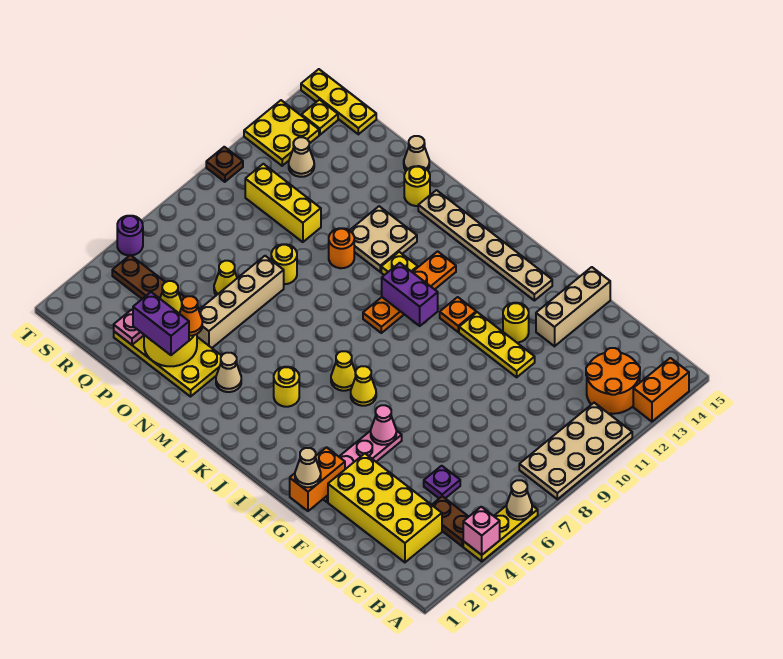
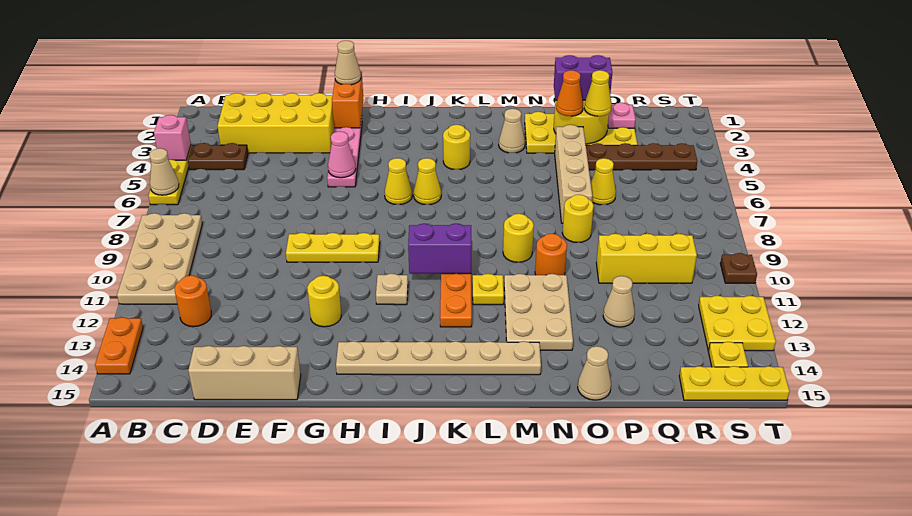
orange brick A13:A14 level 1 -> orange plate A13:A14 level 1
orange round brick B12:C13 level 1 -> orange round brick C12 level 1
purple plate D5 level 1 -> none
yellow plate F11:H11 level 1 -> yellow plate F9:H9 level 1
tan brick F13:F15 level 1 -> tan brick D15:F15 level 1
orange plate I11 level 1 -> tan plate I11 level 1
tan plate M11:N12 level 1 -> tan plate M11:N13 level 1
yellow round brick N14 level 1 -> yellow round brick M9 level 1
tan cone R12 level 1 -> tan cone P12 level 1
purple round brick T5 level 1 -> none

